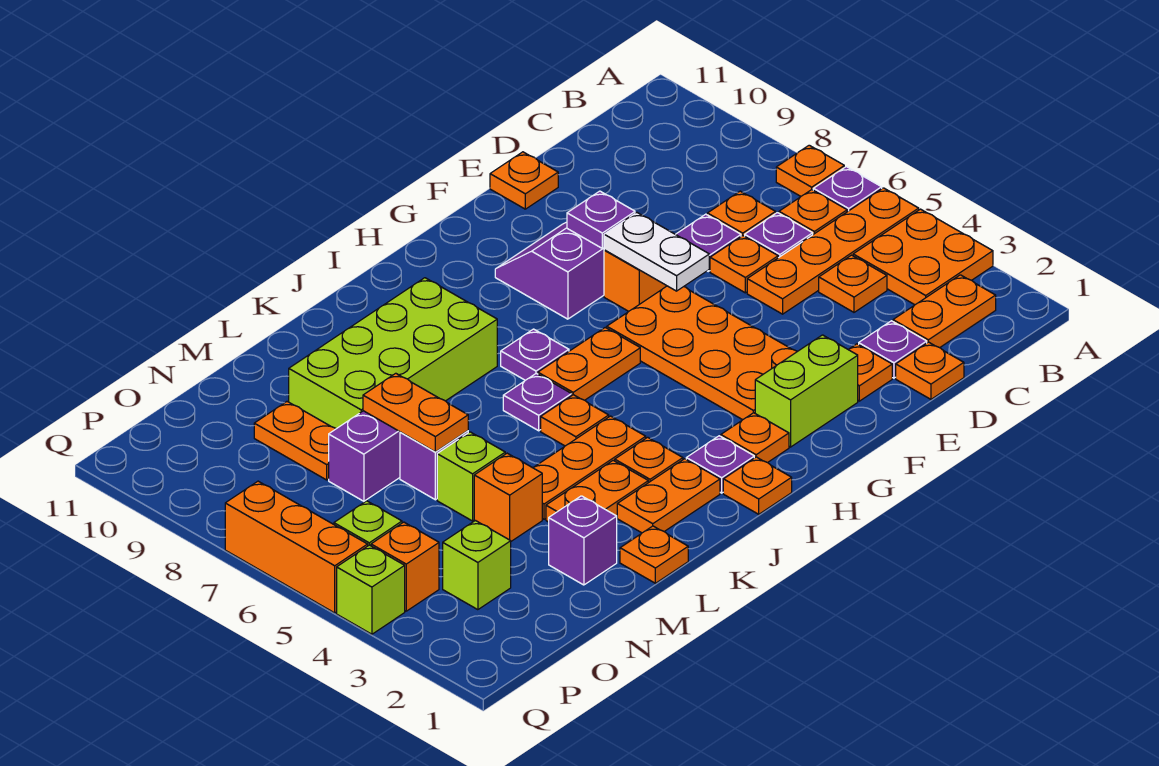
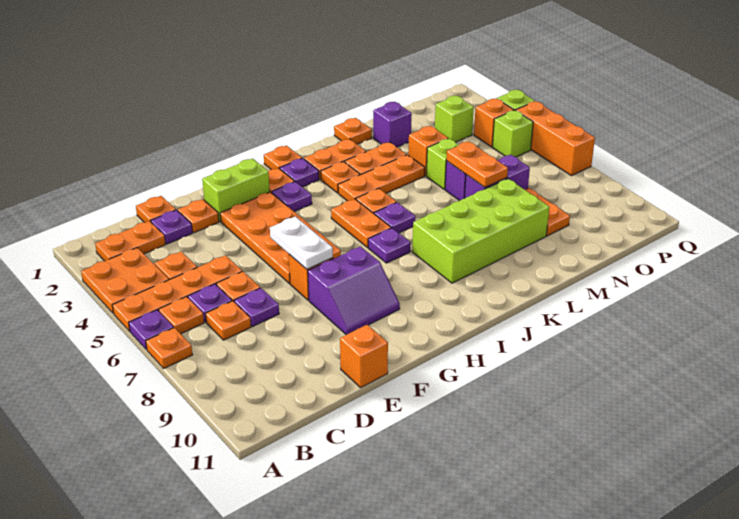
orange plate E11 level 1 -> orange brick E11 level 1
purple plate F8 level 2 -> purple plate H3 level 1
orange plate H6:I6 level 1 -> orange plate I5:I6 level 1

